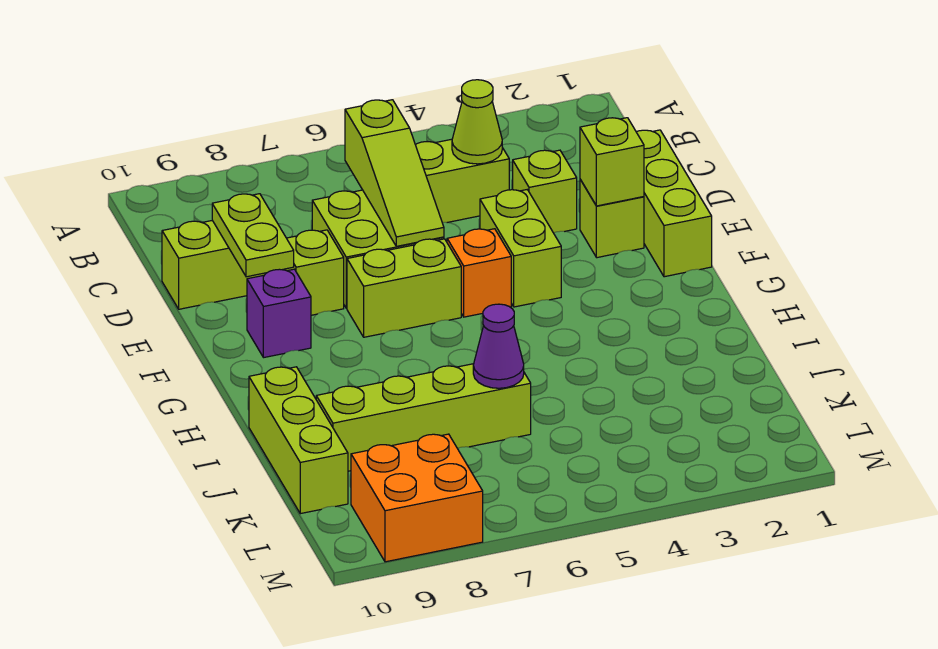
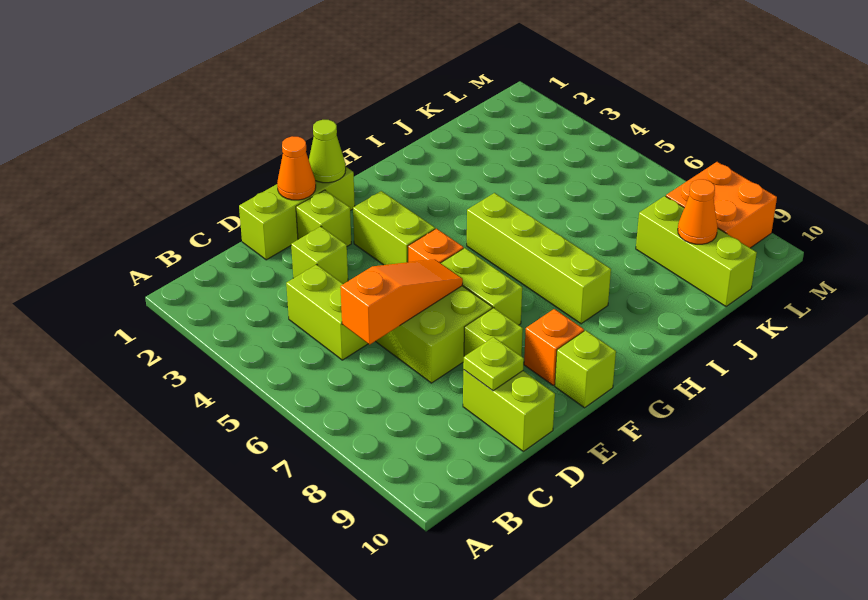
lime cone C4 level 2 -> lime cone F1 level 2
lime slope C6:E6 level 2 top C -> orange slope C6:E6 level 2 top C
lime plate D9:E9 level 2 -> lime plate D9 level 2
none -> orange cone E1 level 2
lime brick E2 level 2 -> lime brick F10 level 1
lime brick E4:F4 level 1 -> lime brick F3:F4 level 1
purple brick F9 level 1 -> orange brick F9 level 1
lime brick I10:K10 level 1 -> lime brick K8:K10 level 1
lime brick J6:J9 level 1 -> lime brick H5:H8 level 1
purple cone J6 level 2 -> none
none -> orange cone K9 level 2

